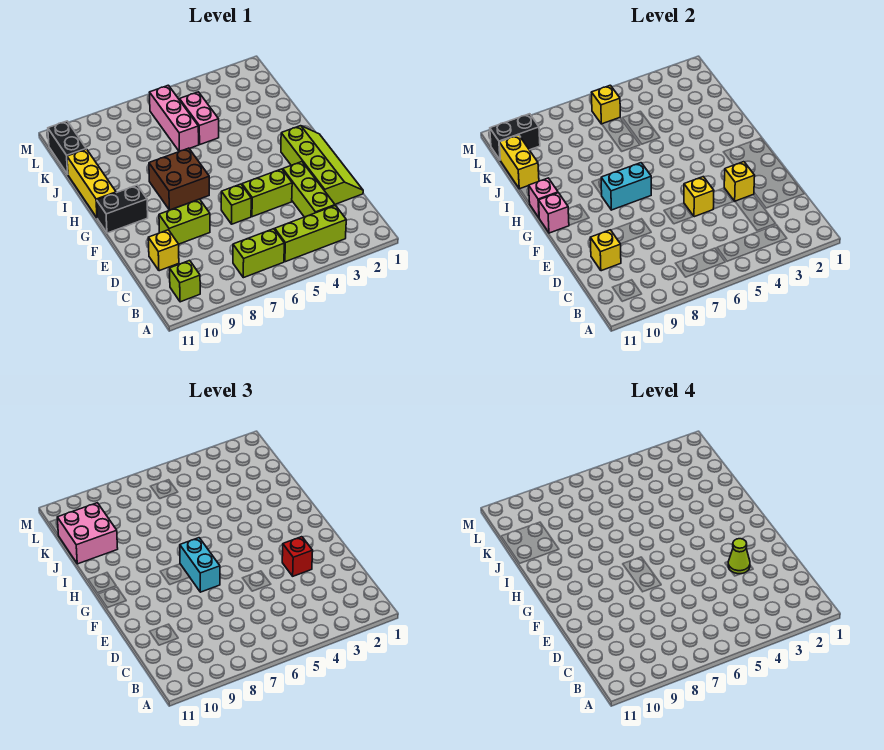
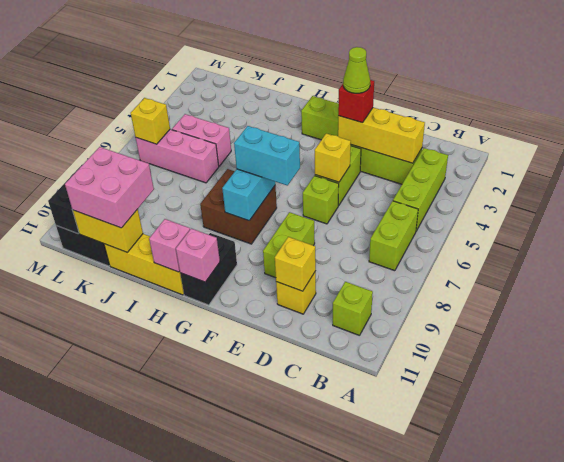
yellow brick E3 level 2 -> yellow brick C3:E3 level 2

